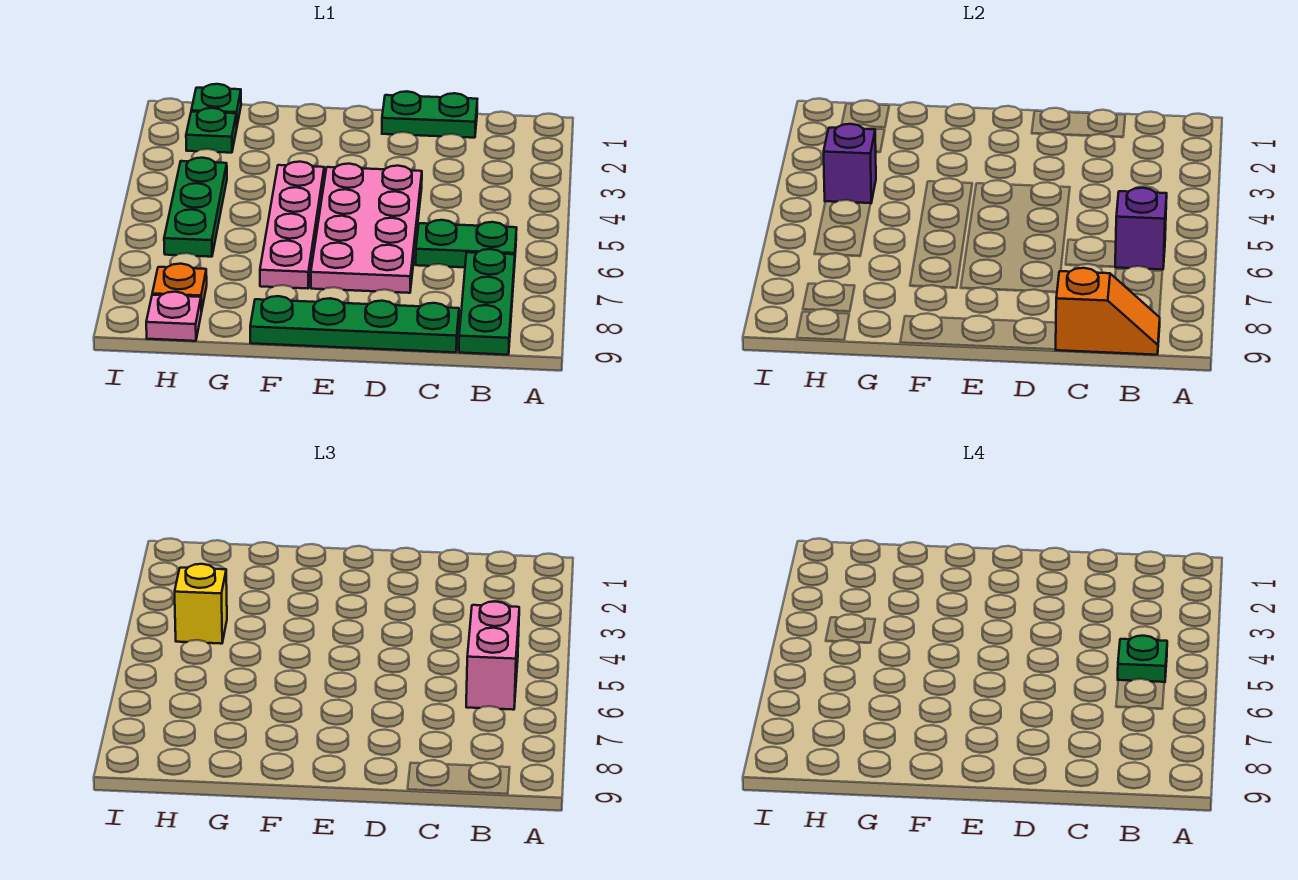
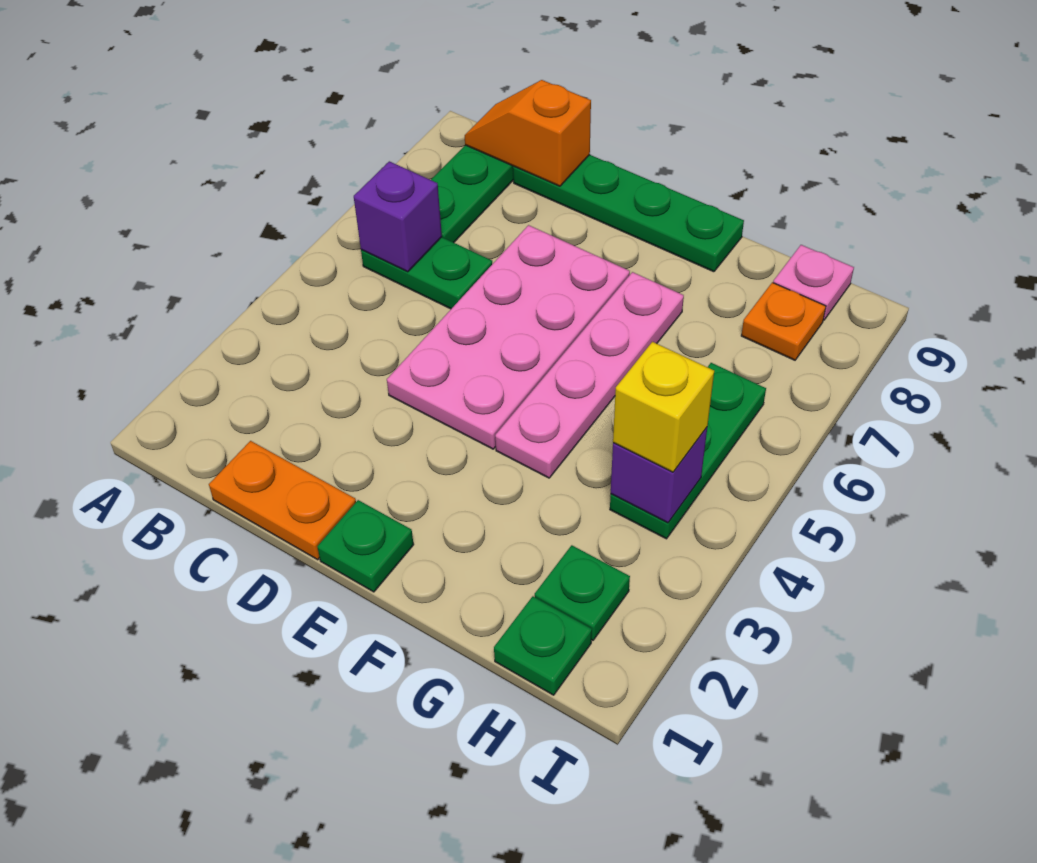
pink brick B5:B6 level 3 -> none
green plate B5 level 4 -> green plate E1 level 1
green plate C1:D1 level 1 -> orange plate C1:D1 level 1

